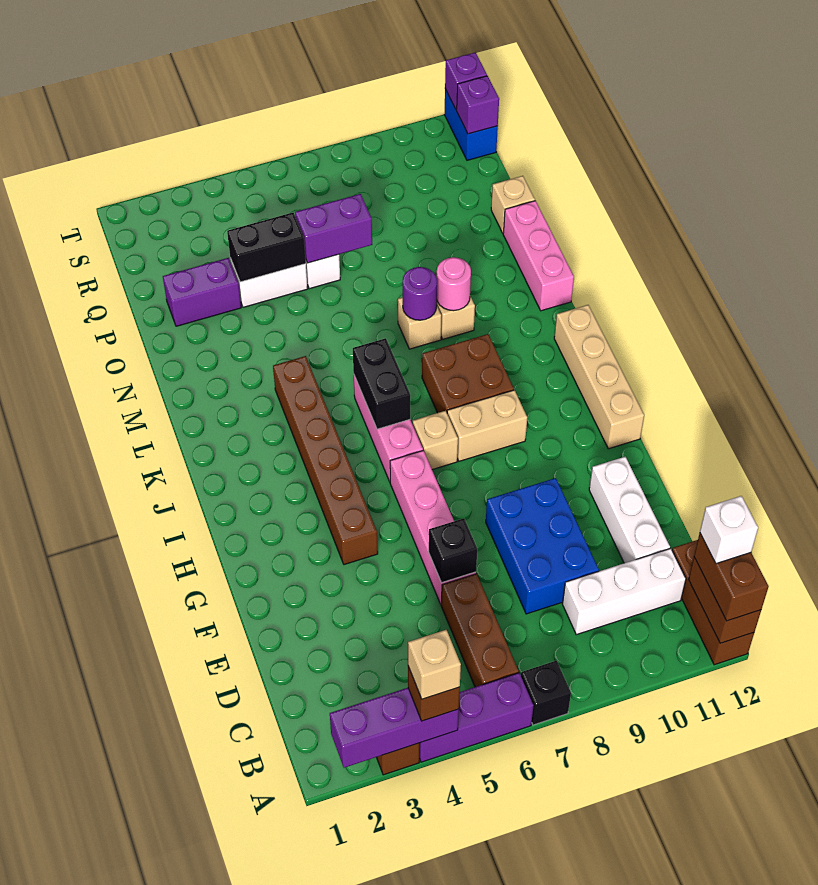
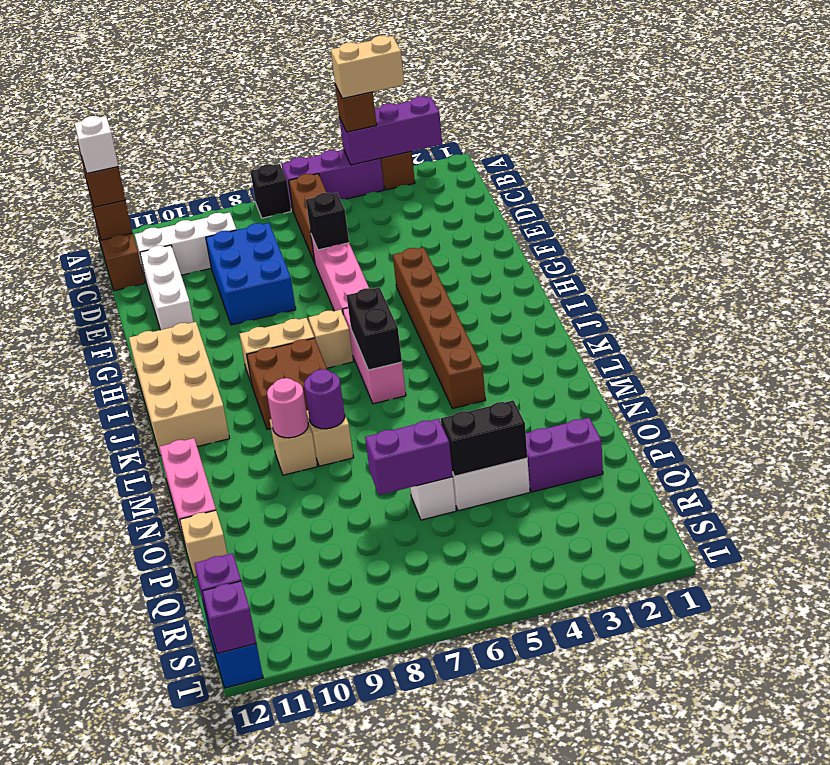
tan brick A4 level 4 -> tan brick A3:A4 level 4
tan brick H12:K12 level 1 -> tan brick H11:K12 level 1

